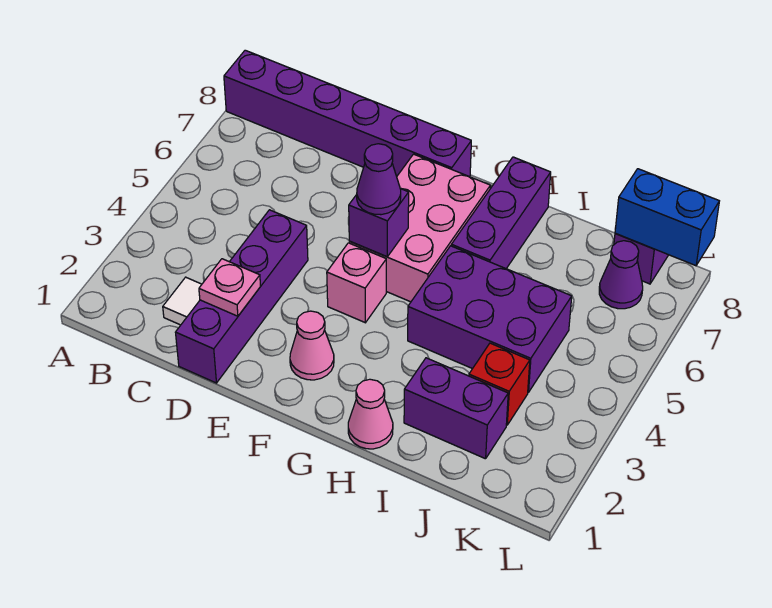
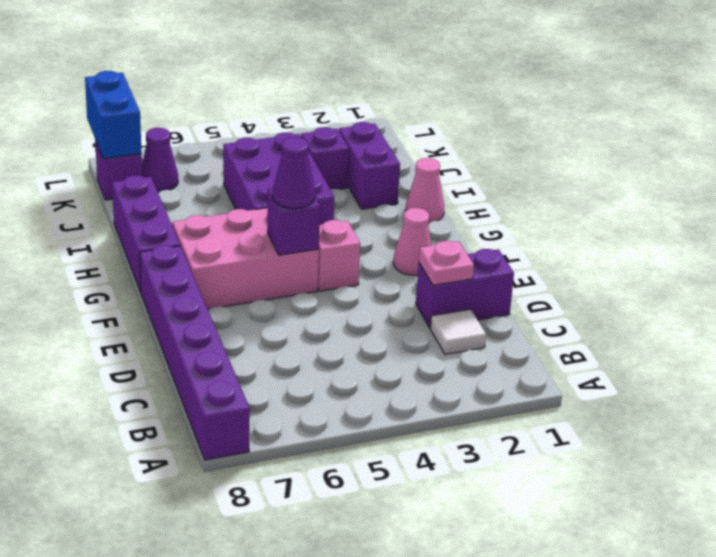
purple brick D1:D4 level 1 -> purple brick D1:D2 level 1
purple brick H6:H8 level 1 -> purple brick G8:I8 level 1
red brick J3 level 1 -> purple brick J3 level 1

